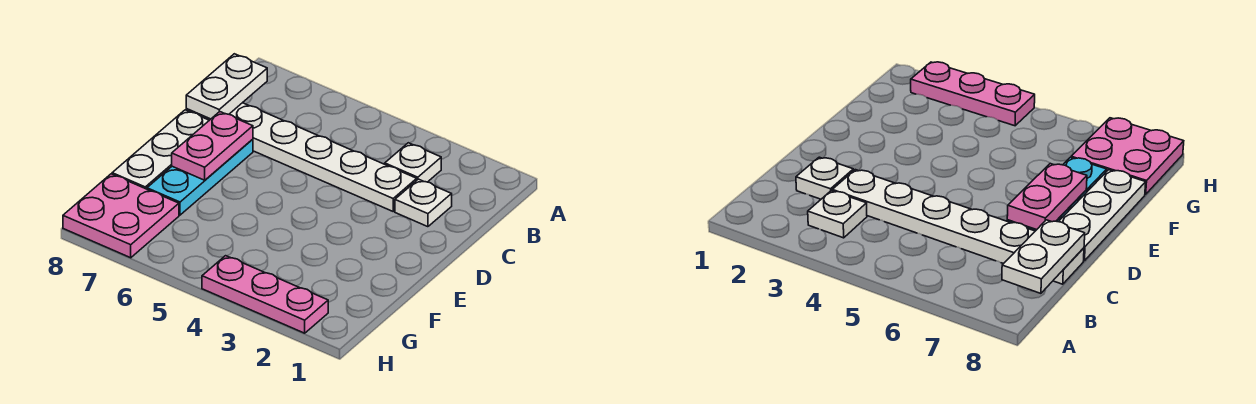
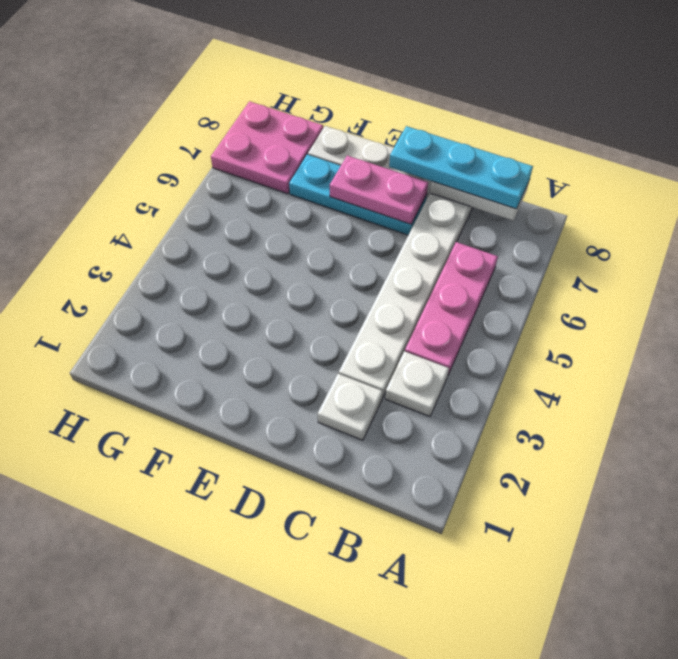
none -> cyan plate B8:D8 level 3
pink plate H2:H4 level 1 -> pink plate B4:B6 level 1

